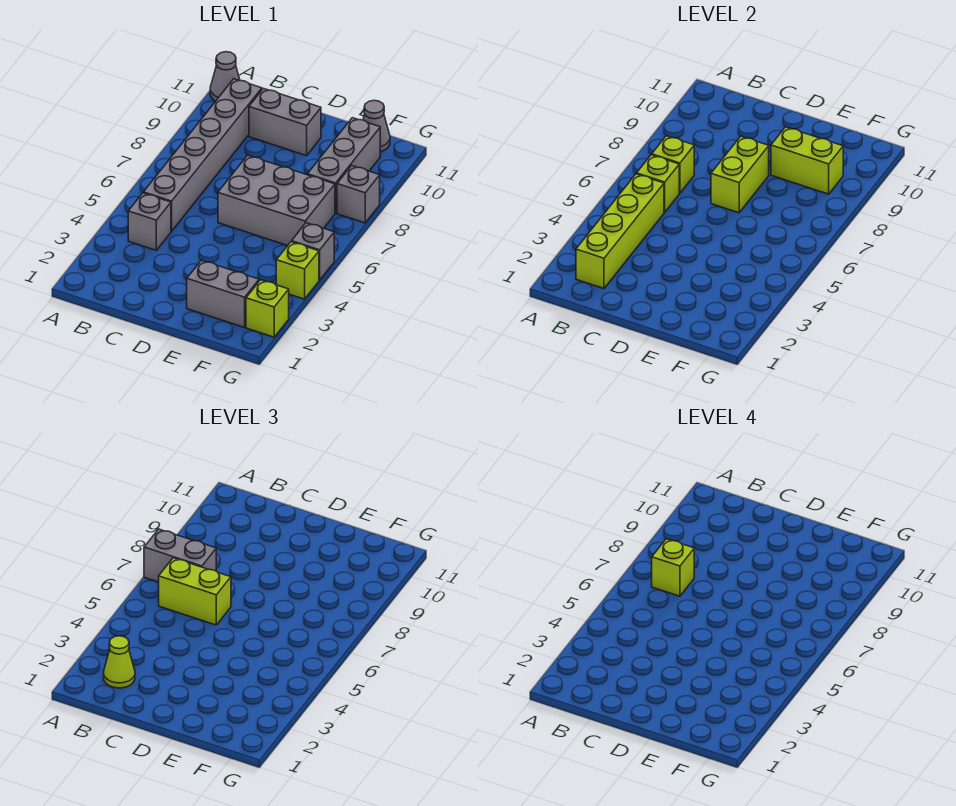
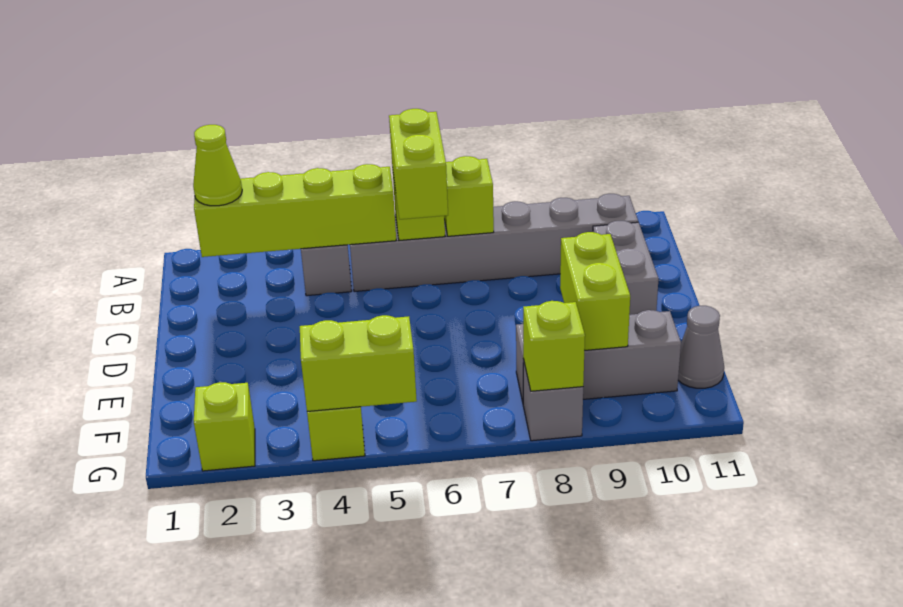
grey brick A7:B7 level 3 -> none
grey cone A11 level 1 -> none
lime brick B7 level 4 -> lime brick G8 level 2
grey brick D6:F7 level 1 -> none
lime brick D7:D8 level 2 -> lime brick G4:G5 level 2
grey brick E2:F2 level 1 -> none
grey brick G5 level 1 -> none

